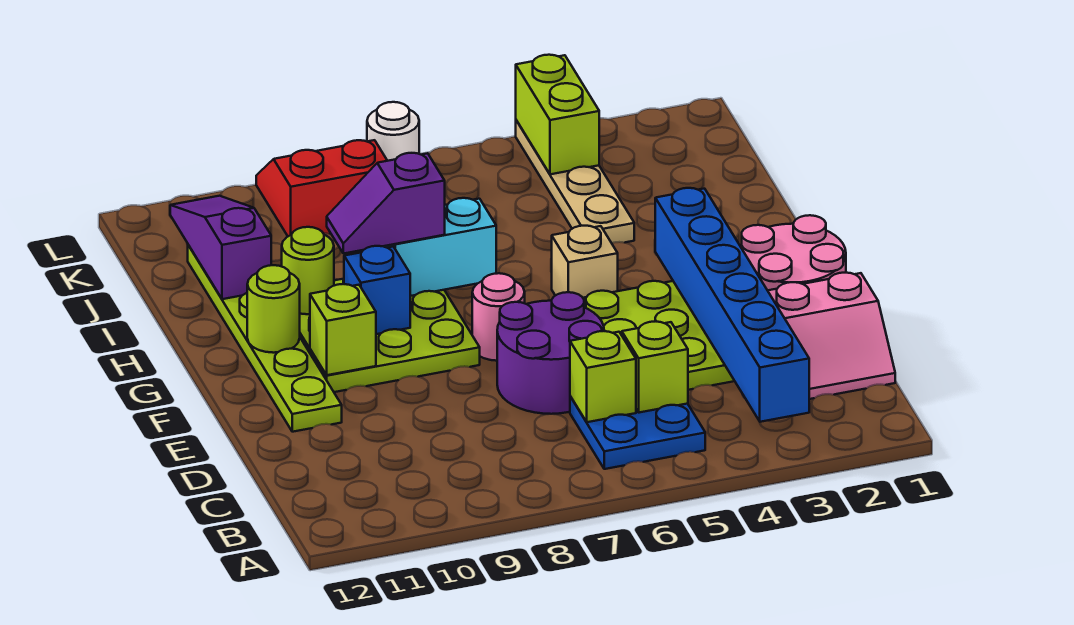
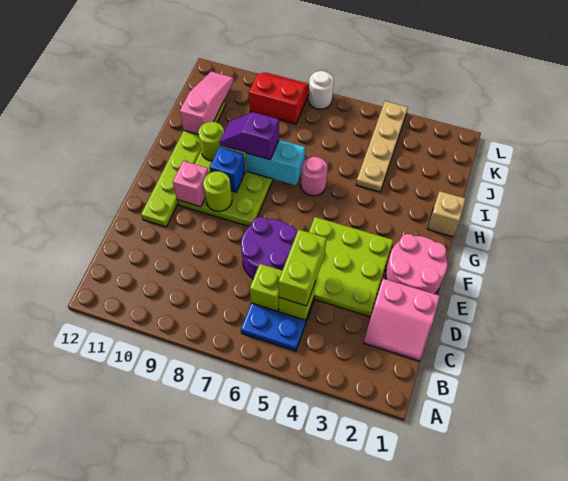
blue brick B3:G3 level 2 -> none
pink round brick F7 level 1 -> pink round brick H6 level 1
lime brick F10 level 2 -> pink brick F10 level 2
tan brick G5 level 1 -> tan brick H1 level 1
lime round brick G11 level 2 -> lime round brick F9 level 2
purple slope I11:K11 level 2 top I -> pink slope I11:K11 level 2 top I
lime brick K4:L4 level 2 -> lime brick C5:D5 level 3

